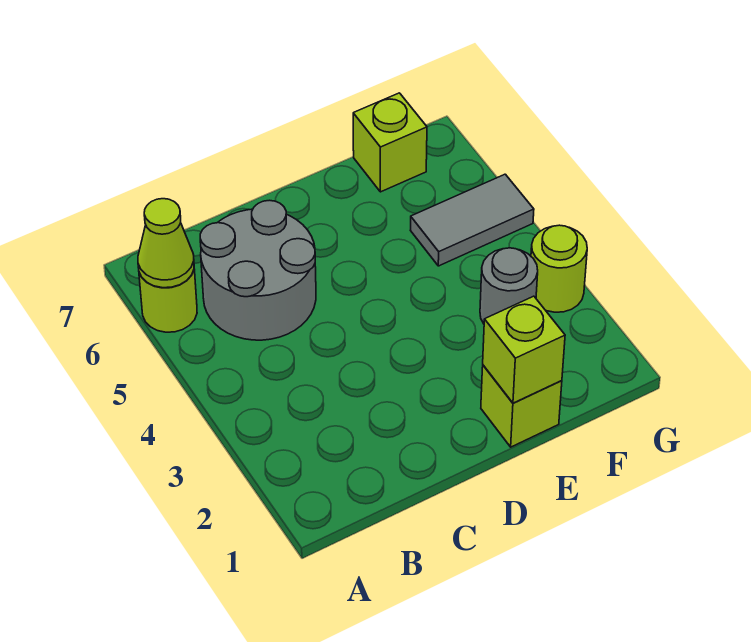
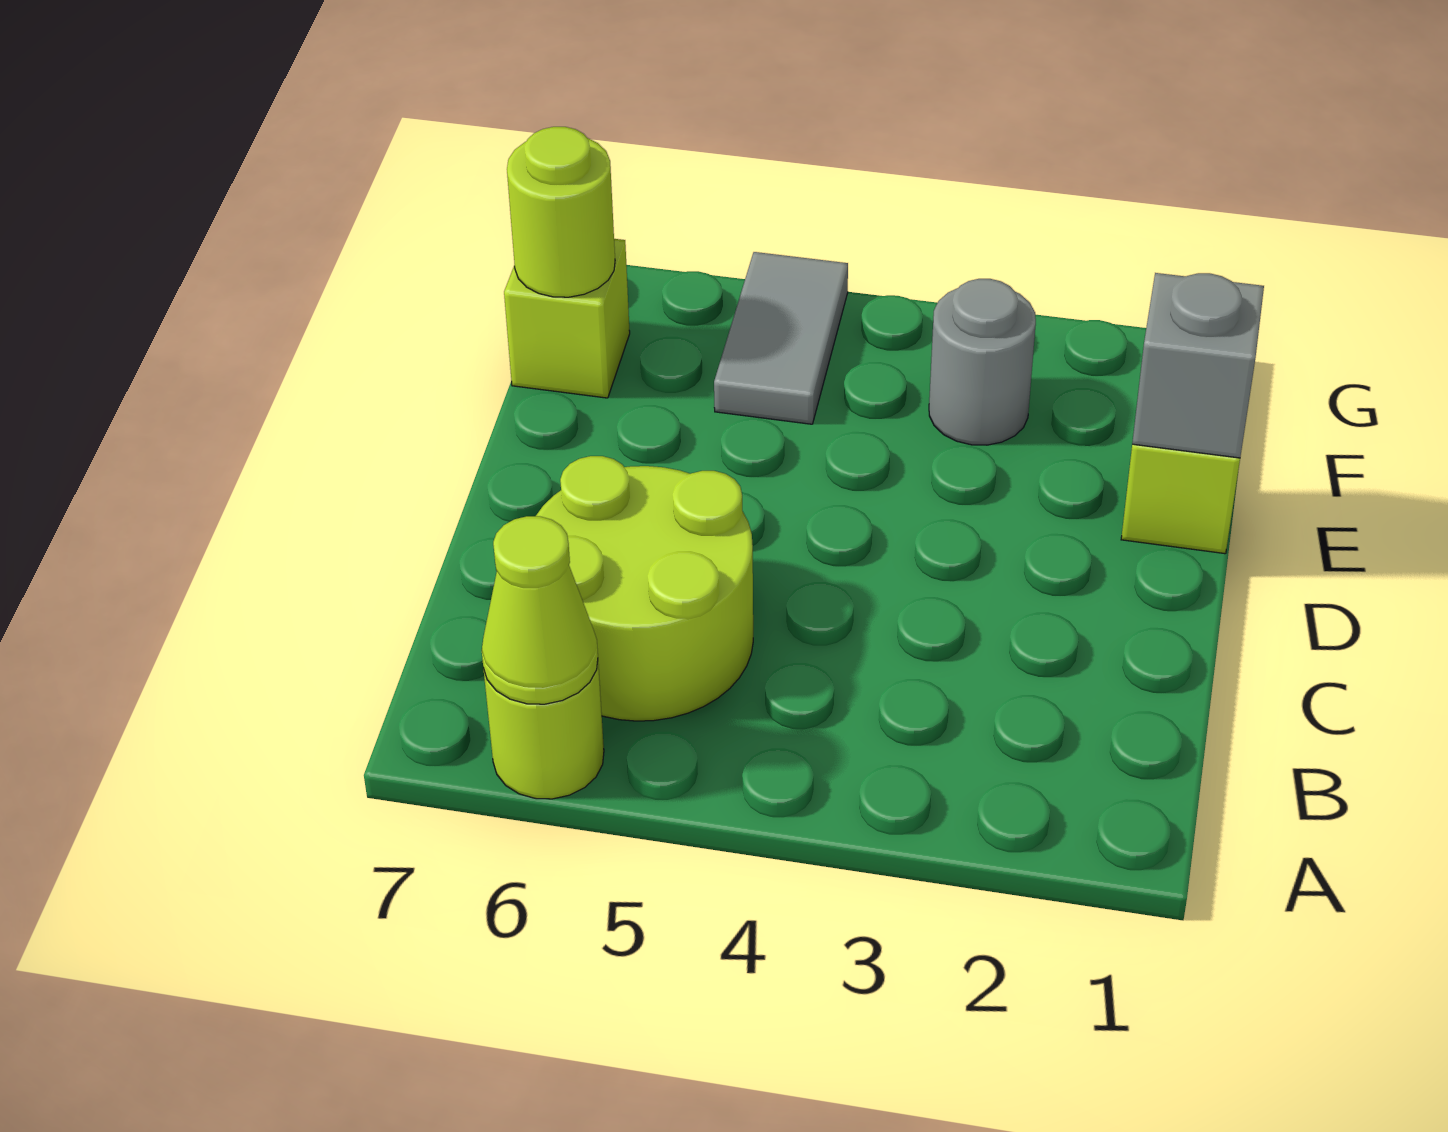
grey round brick B5:C6 level 1 -> lime round brick B5:C6 level 1
lime brick E1 level 2 -> grey brick E1 level 2
lime round brick G3 level 1 -> lime round brick F7 level 2

